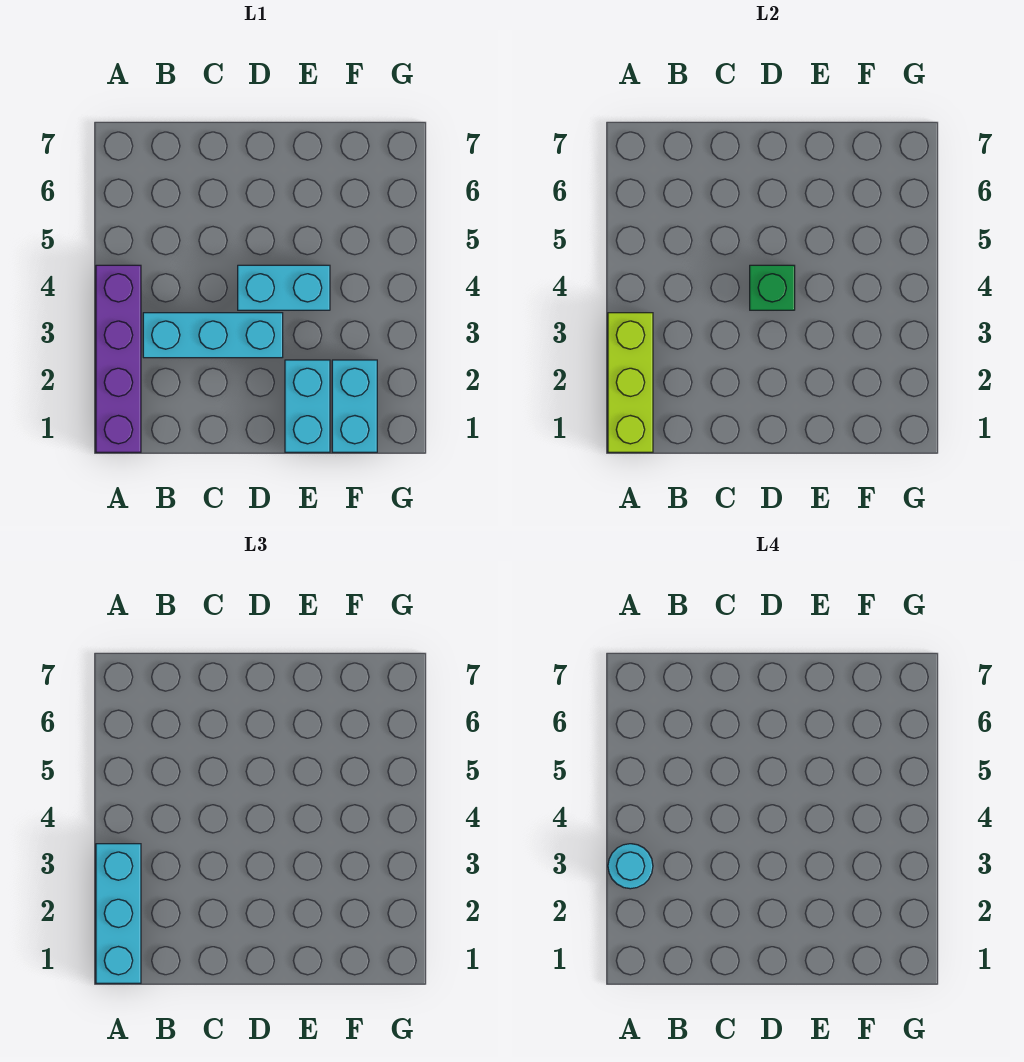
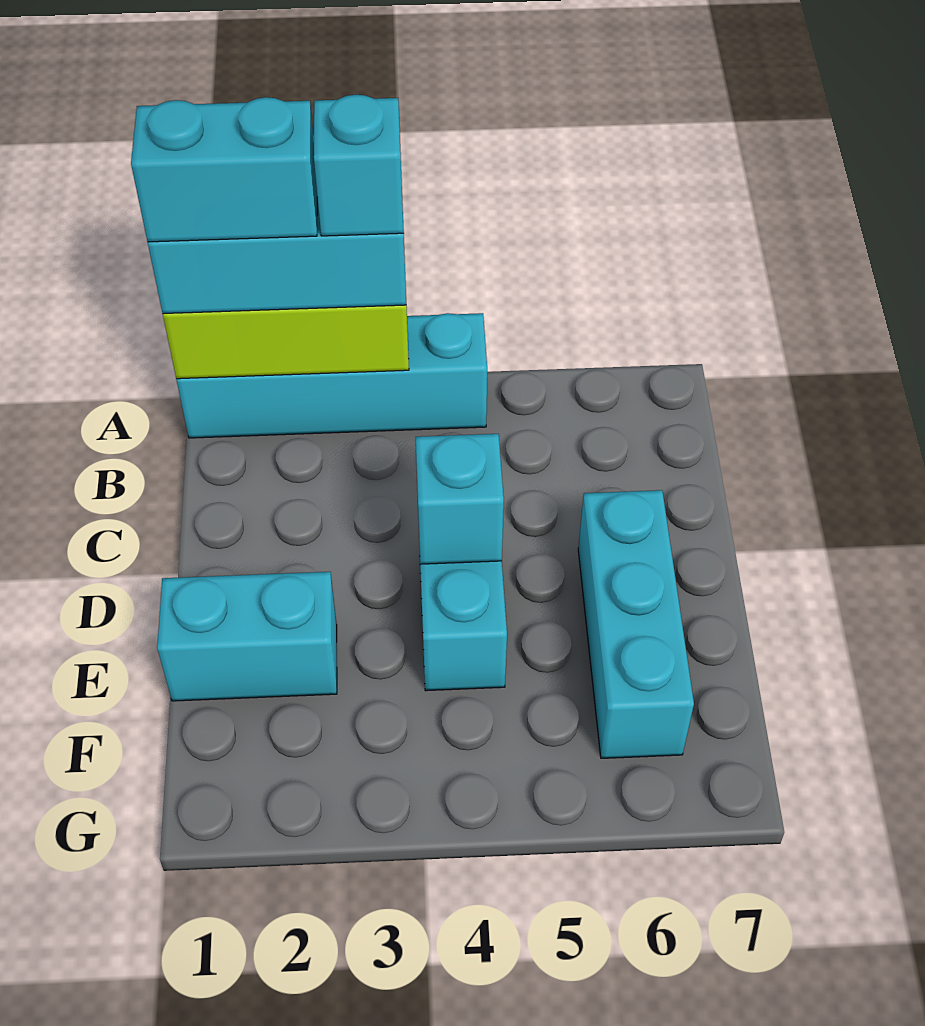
purple brick A1:A4 level 1 -> cyan brick A1:A4 level 1
cyan round brick A3 level 4 -> cyan brick A3 level 4
cyan brick B3:D3 level 1 -> cyan brick D6:F6 level 1
green brick D4 level 2 -> cyan brick D4 level 2
cyan brick F1:F2 level 1 -> cyan brick A1:A2 level 4

